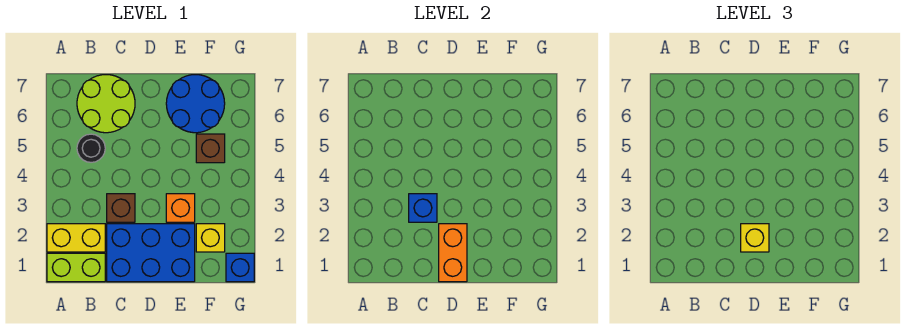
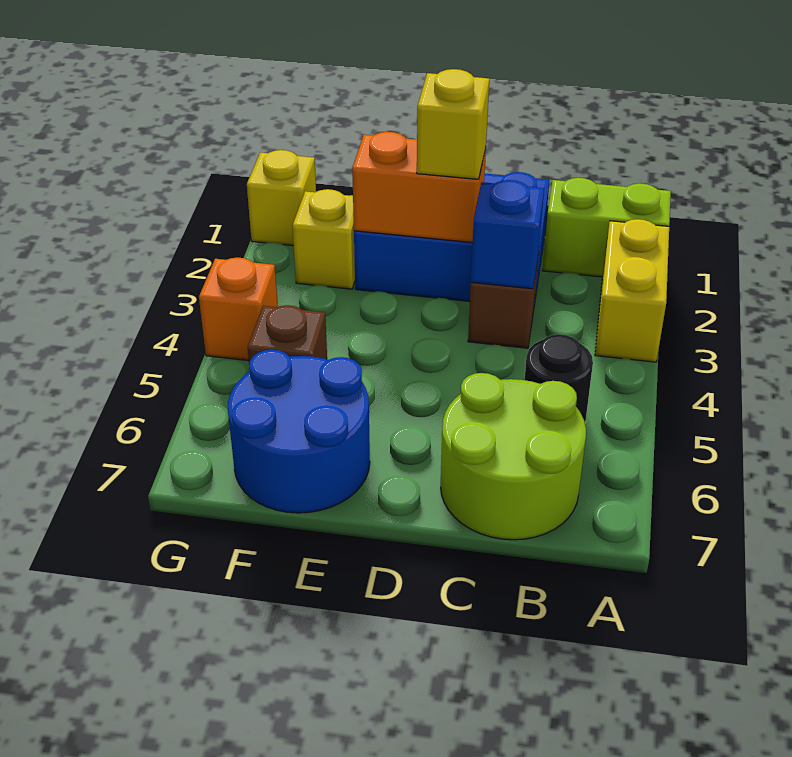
yellow brick A2:B2 level 1 -> yellow brick A2:A3 level 1
orange brick D1:D2 level 2 -> orange brick D2:E2 level 2
orange brick E3 level 1 -> orange brick G4 level 1
blue brick G1 level 1 -> yellow brick G1 level 1

